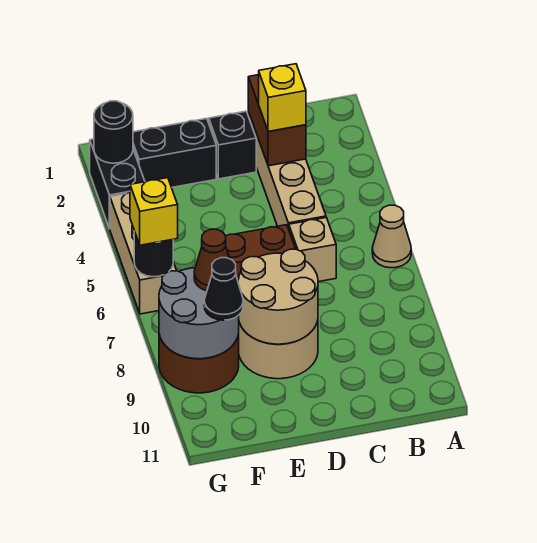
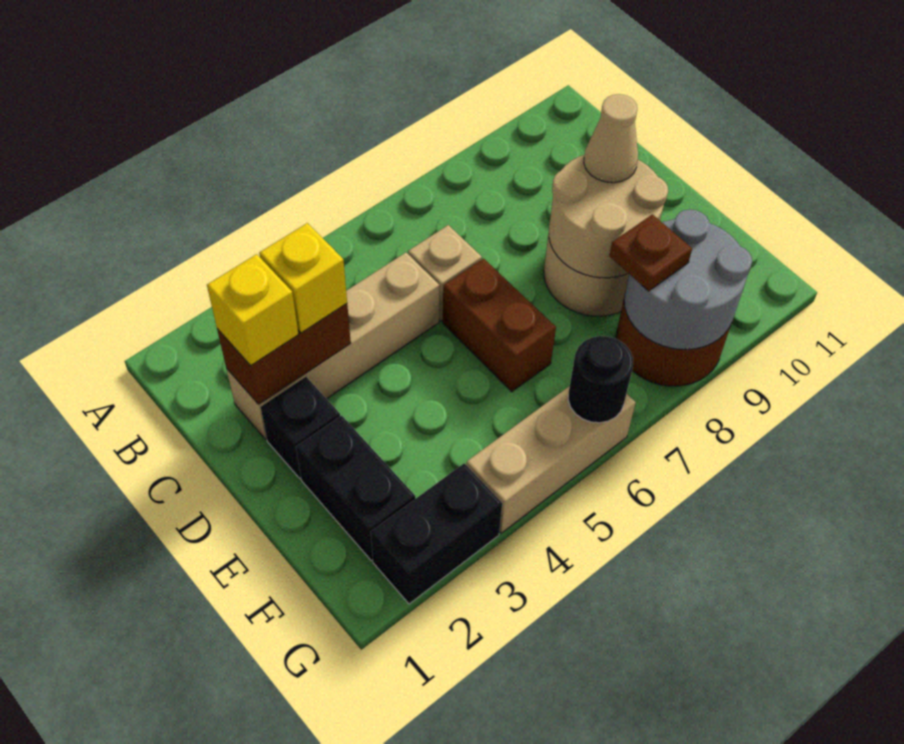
tan cone A6 level 1 -> tan cone D9 level 3
brown cone F8 level 3 -> brown plate F8 level 3
black cone F9 level 3 -> none
black round brick G2 level 2 -> none
yellow brick G6 level 3 -> yellow brick C2 level 3

